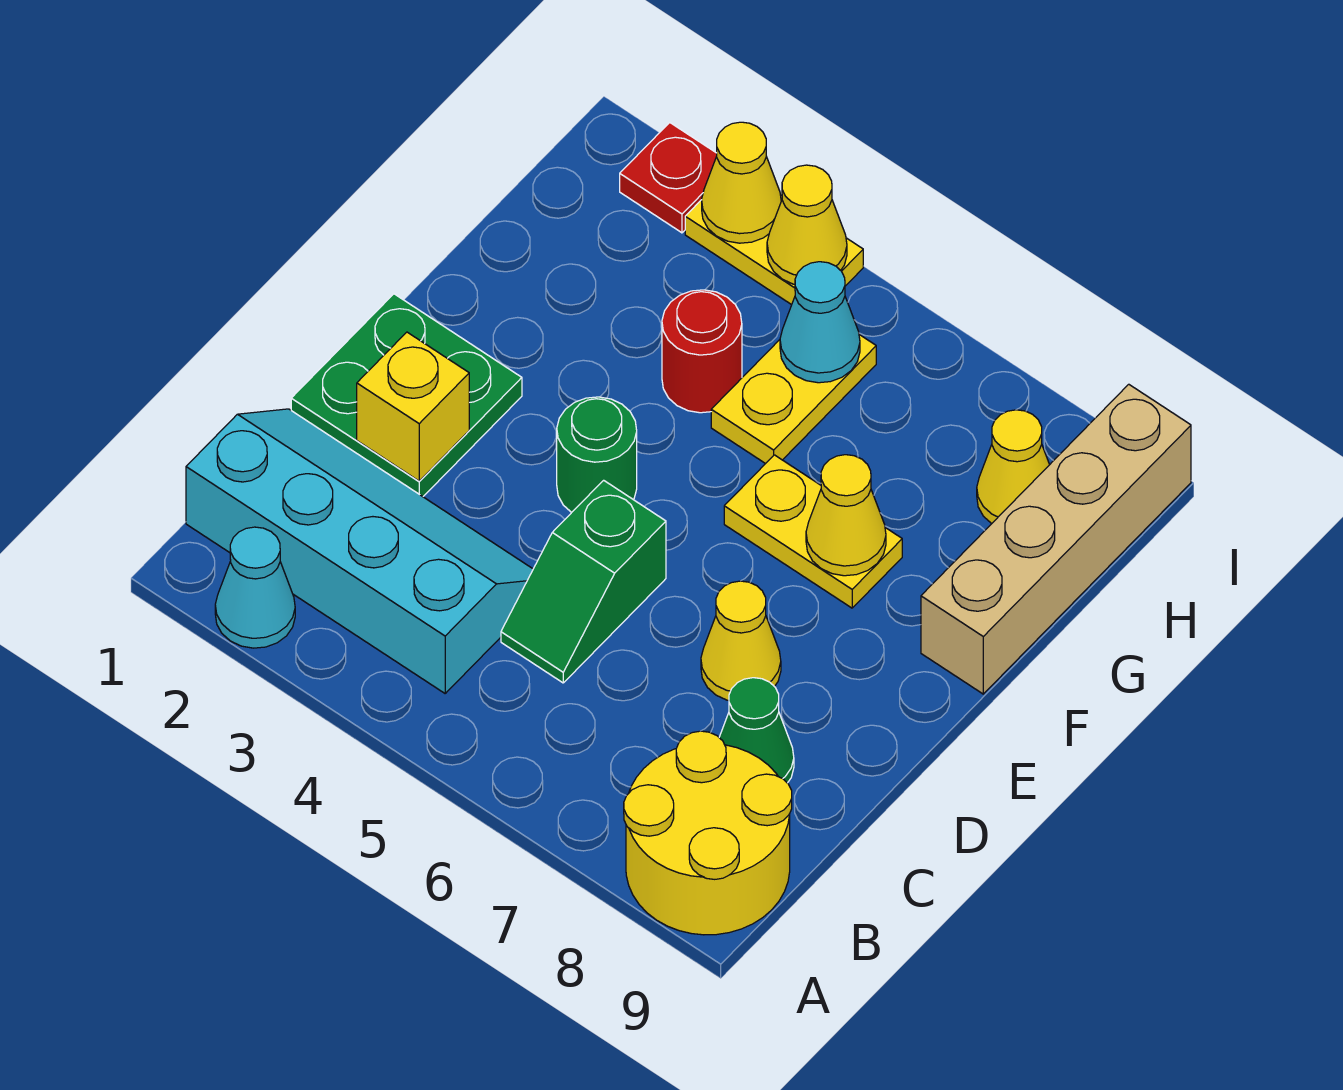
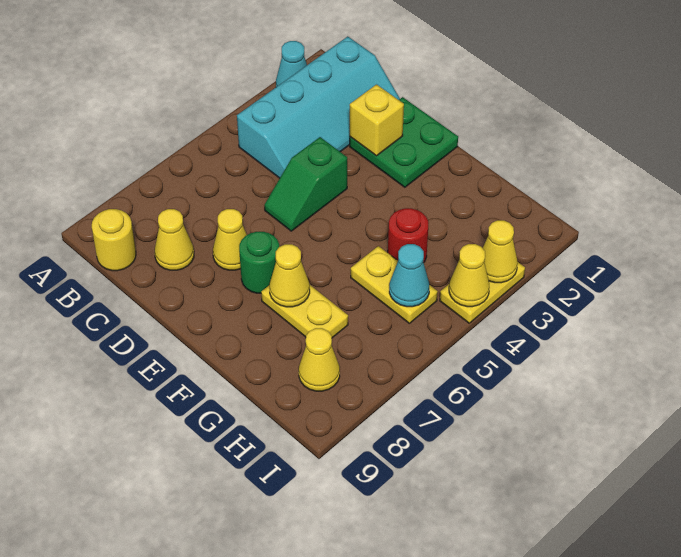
yellow round brick A8:B9 level 1 -> yellow round brick B9 level 1
green slope C5:D5 level 1 top D -> green slope D4:D5 level 1 top 4
green cone C8 level 1 -> yellow cone C8 level 1
green round brick E4 level 1 -> green round brick E7 level 1
yellow plate F6:F7 level 1 -> yellow plate F7:G7 level 1
tan brick F9:I9 level 1 -> none
red plate I2 level 1 -> none

